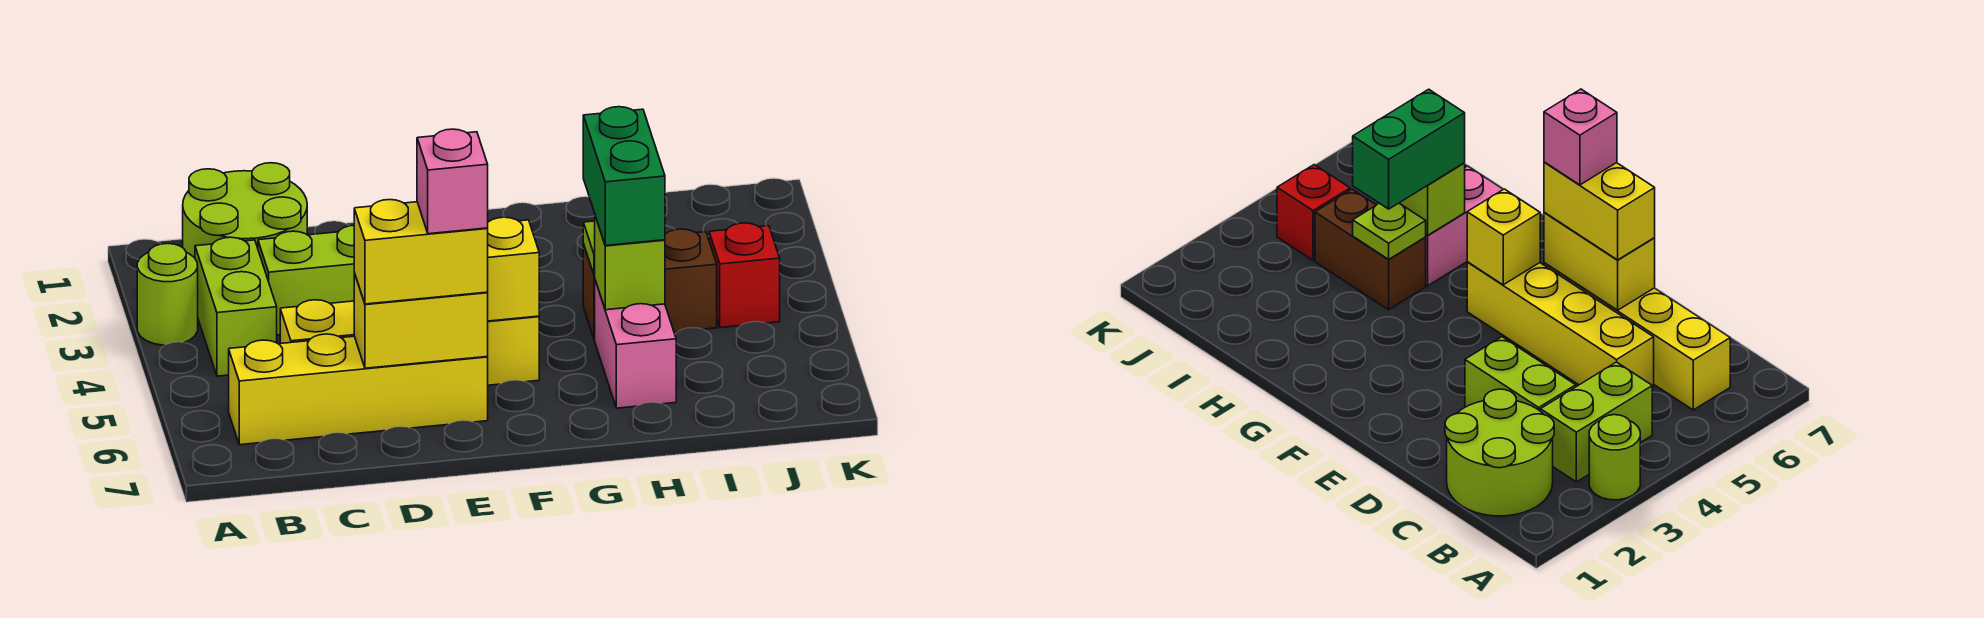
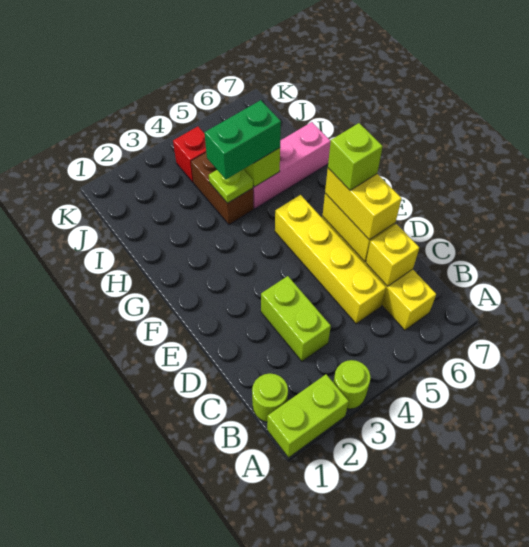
lime round brick B1:C2 level 1 -> lime round brick B1 level 1
lime brick B3:B4 level 1 -> lime brick A1:A2 level 1
pink brick E6 level 4 -> lime brick E6 level 4
yellow brick F5 level 2 -> yellow brick C6 level 2
pink brick H5:H6 level 1 -> pink brick H5:H7 level 1

